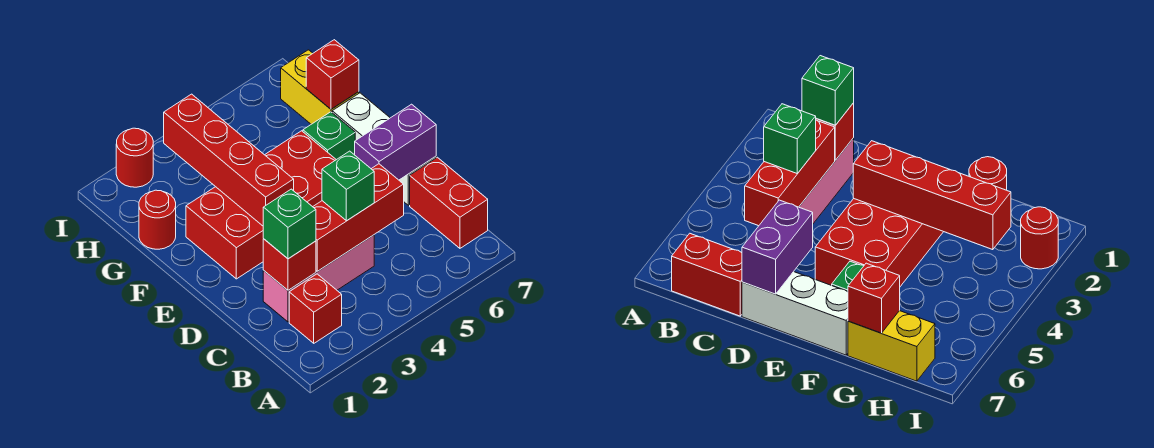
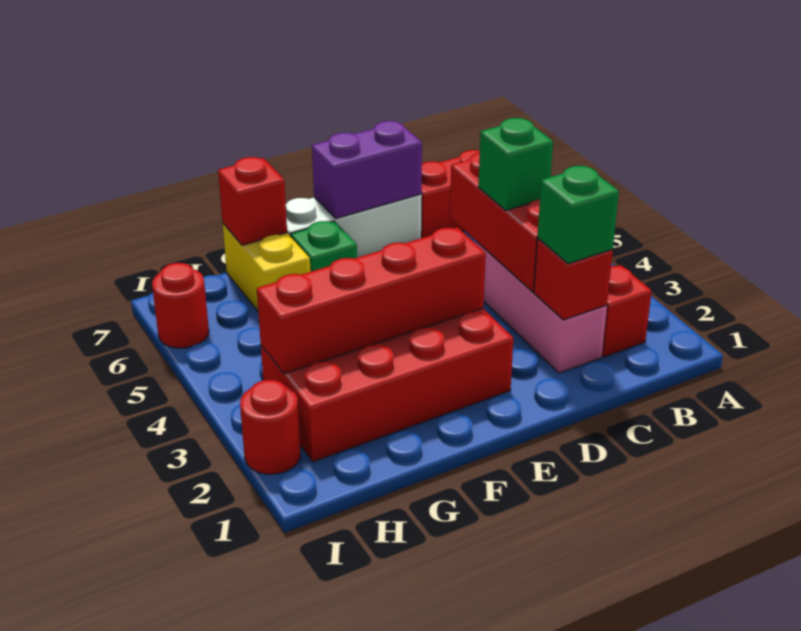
purple brick D6:D7 level 2 -> purple brick D7:E7 level 2
red brick E2:F5 level 1 -> red brick E2:H3 level 1
red round brick G1 level 1 -> red round brick I6 level 1
yellow brick G7:H7 level 1 -> yellow brick G6:G7 level 1

